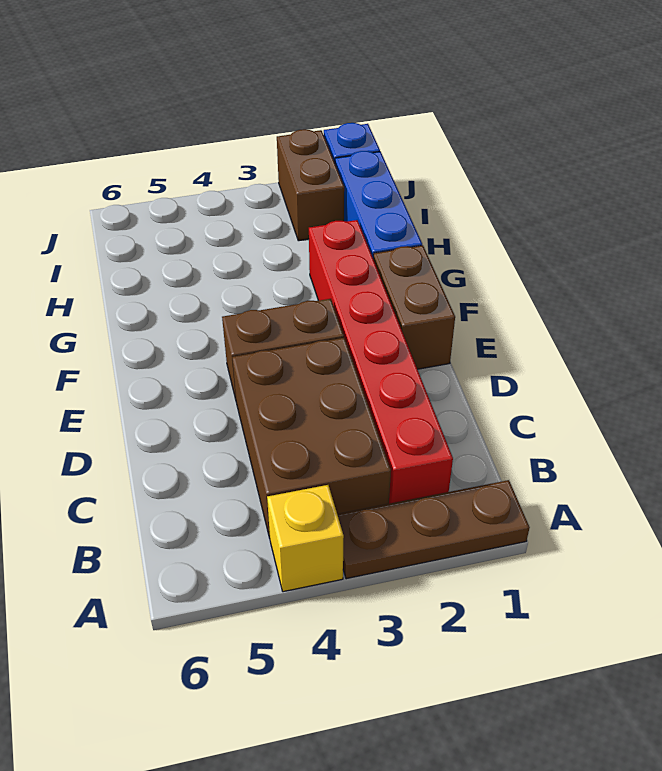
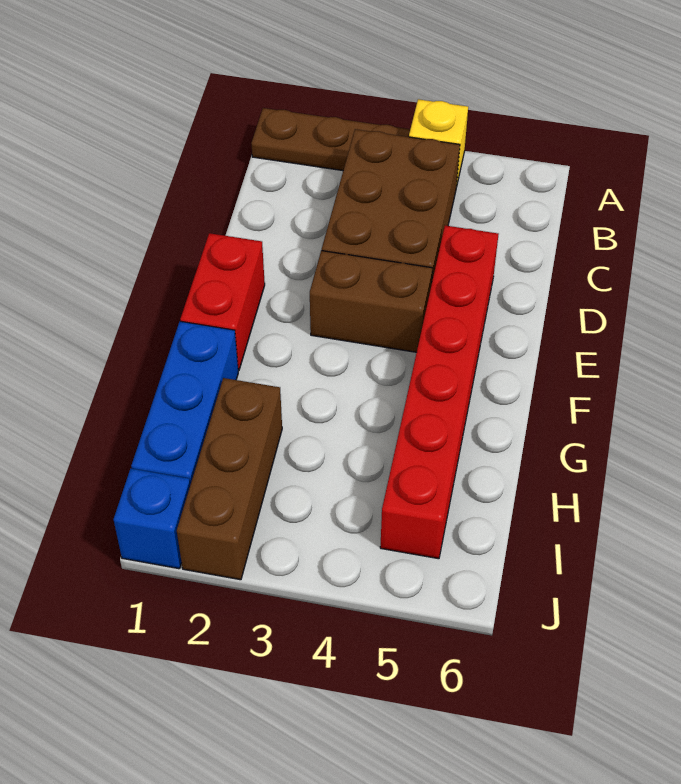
red brick B2:G2 level 1 -> red brick D5:I5 level 1
brown brick E1:F1 level 1 -> red brick E1:F1 level 1
brown brick I2:J2 level 1 -> brown brick H2:J2 level 1

